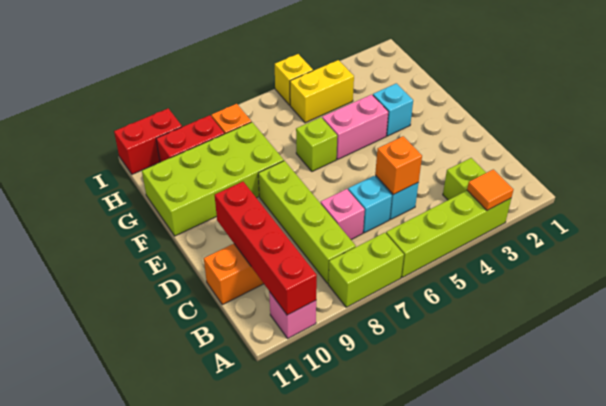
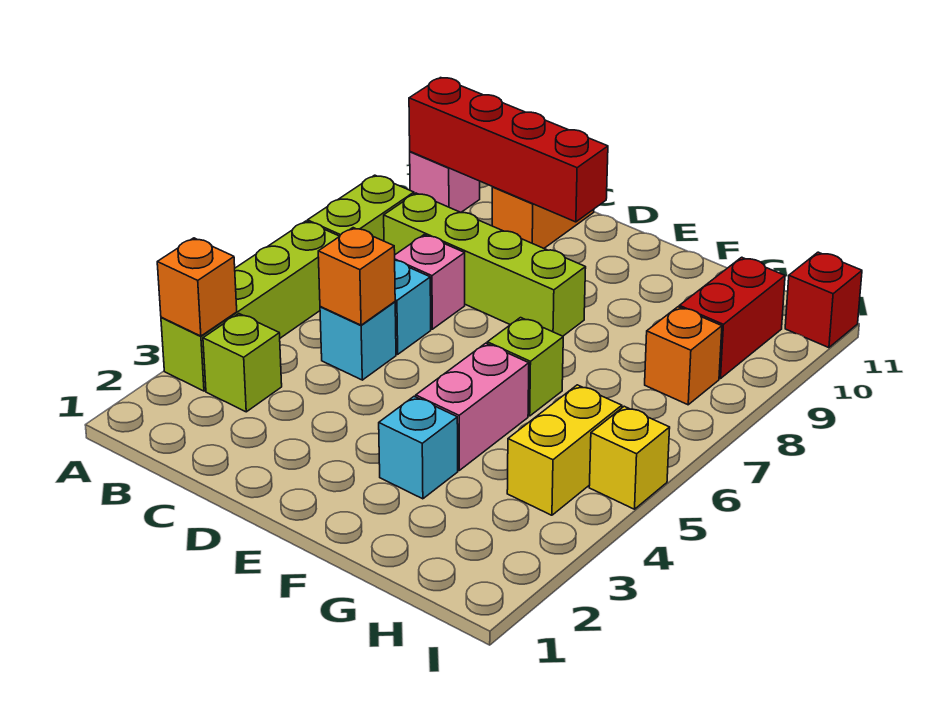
orange tile A3 level 2 -> orange brick A3 level 2
lime brick F8:G11 level 1 -> none
red brick I10:I11 level 1 -> red brick I11 level 1

